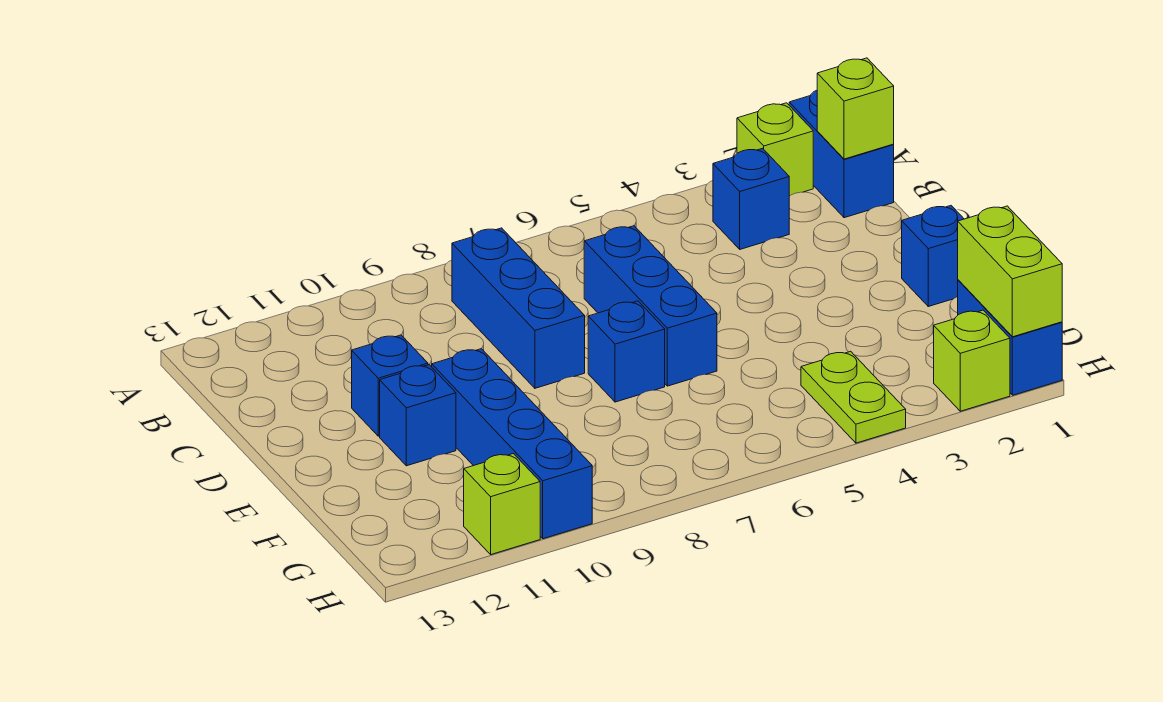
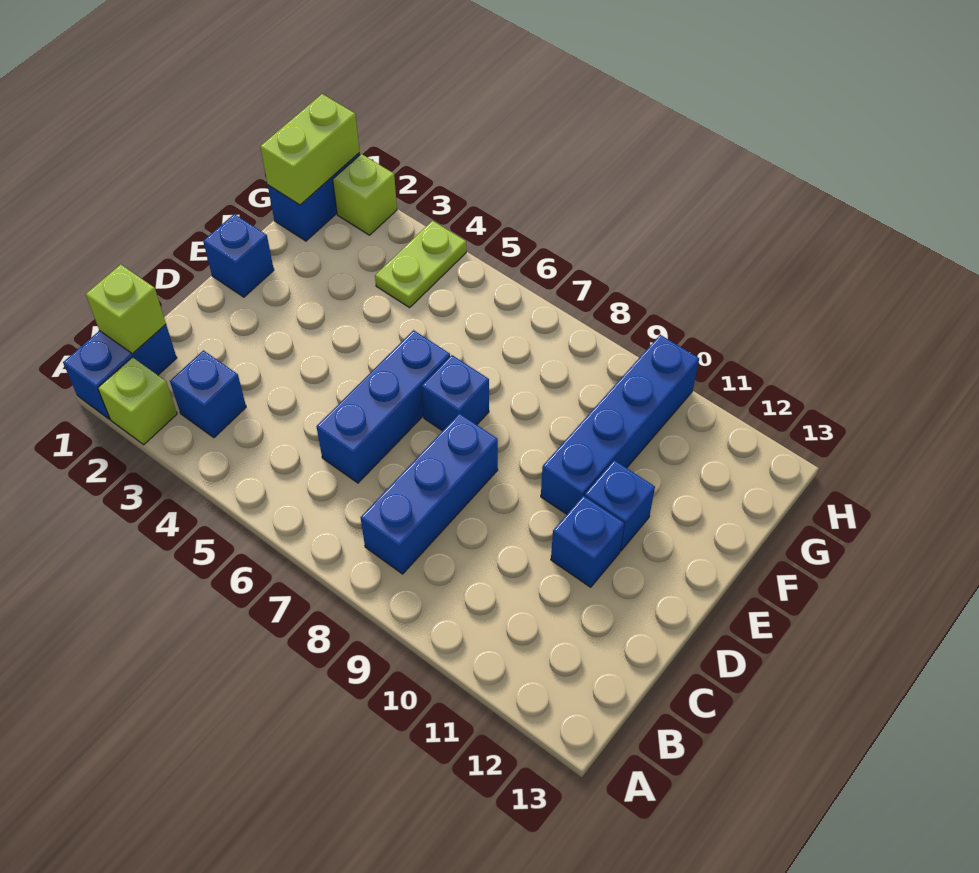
lime brick H11 level 1 -> none

